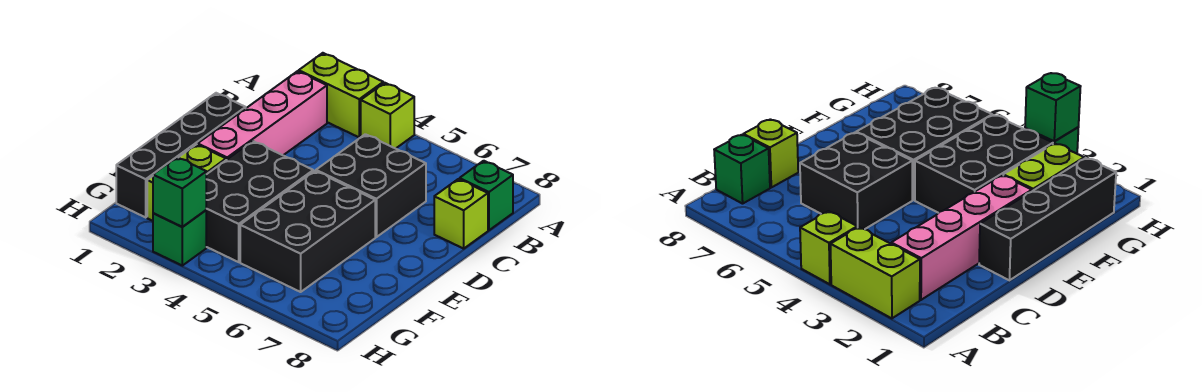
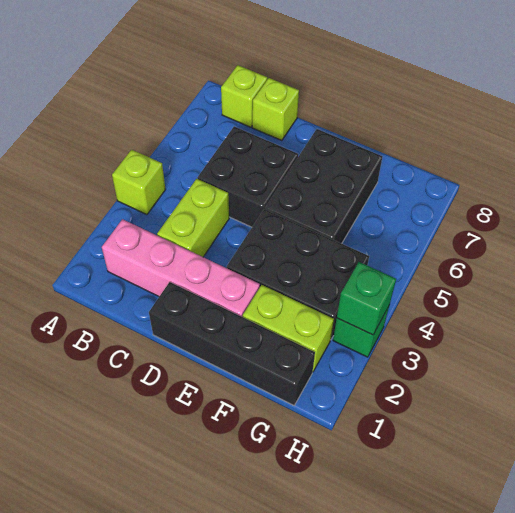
lime brick A2:A3 level 1 -> lime brick C3:C4 level 1
green brick B8 level 1 -> lime brick B8 level 1
black brick E5:G6 level 1 -> black brick E5:F7 level 1

